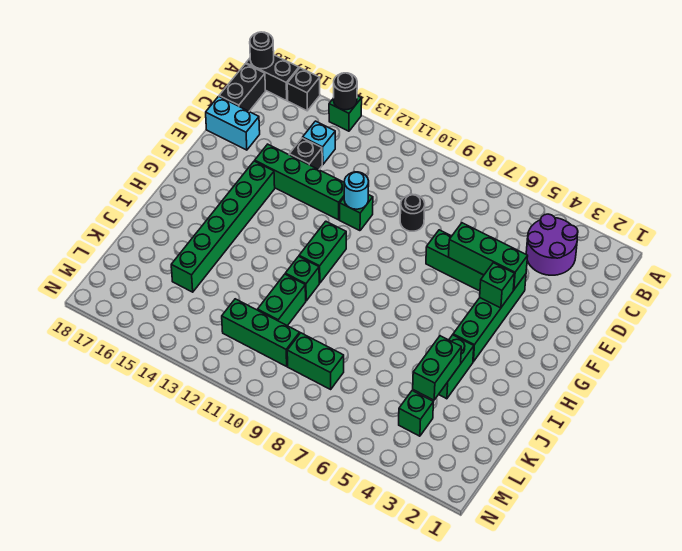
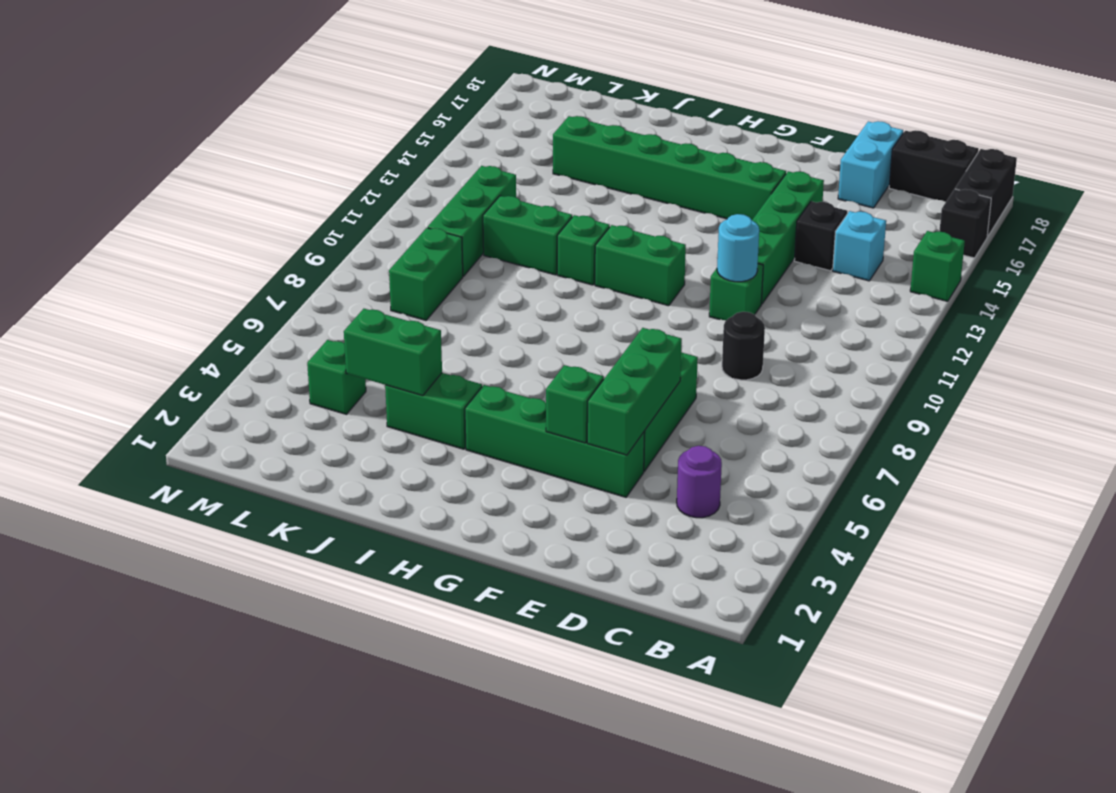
black round brick A14 level 2 -> none
black round brick A18 level 2 -> none
purple round brick B3:C4 level 1 -> purple round brick C4 level 1

